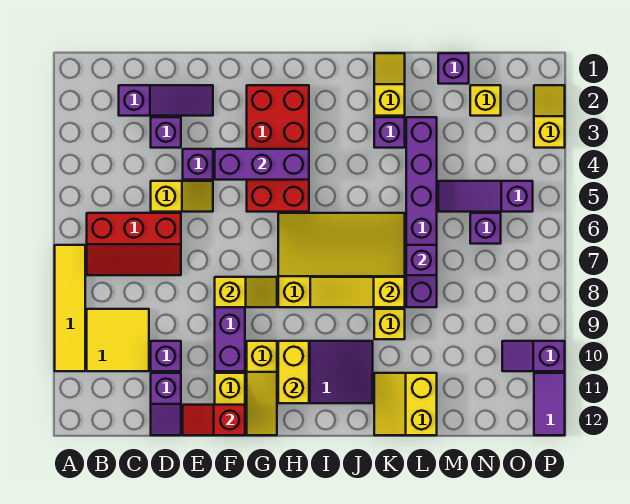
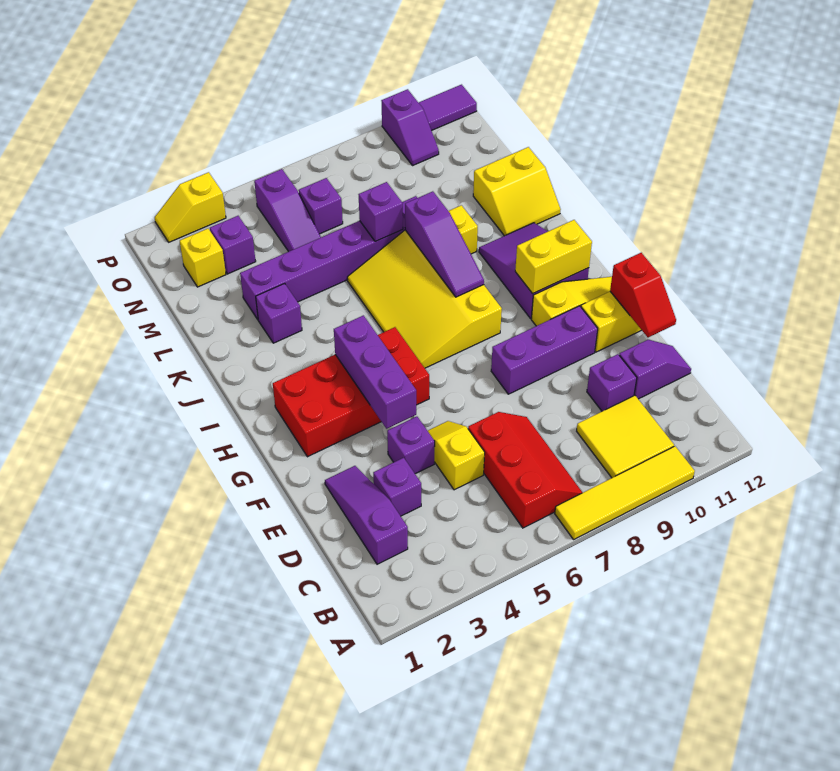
yellow slope F8:G8 level 2 top F -> none
yellow slope I8:K8 level 2 top K -> purple slope I8:K8 level 2 top K
yellow slope K1:K2 level 1 top 2 -> none
purple brick M1 level 1 -> purple brick N3 level 1

